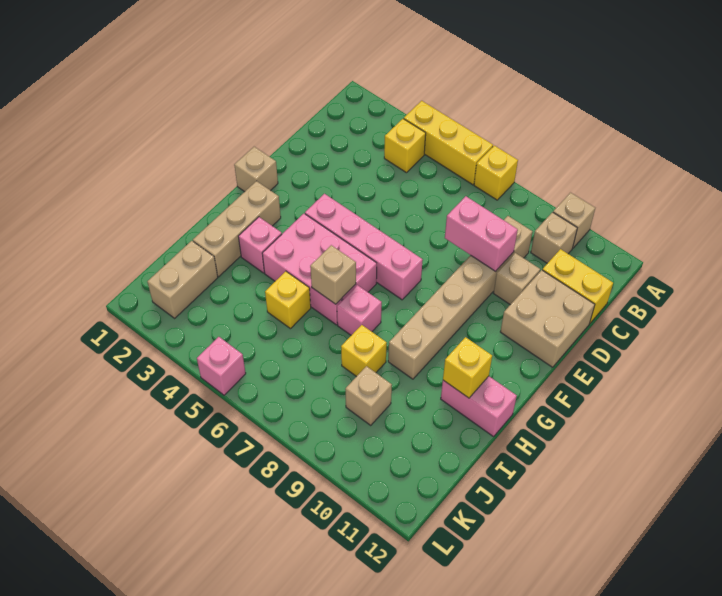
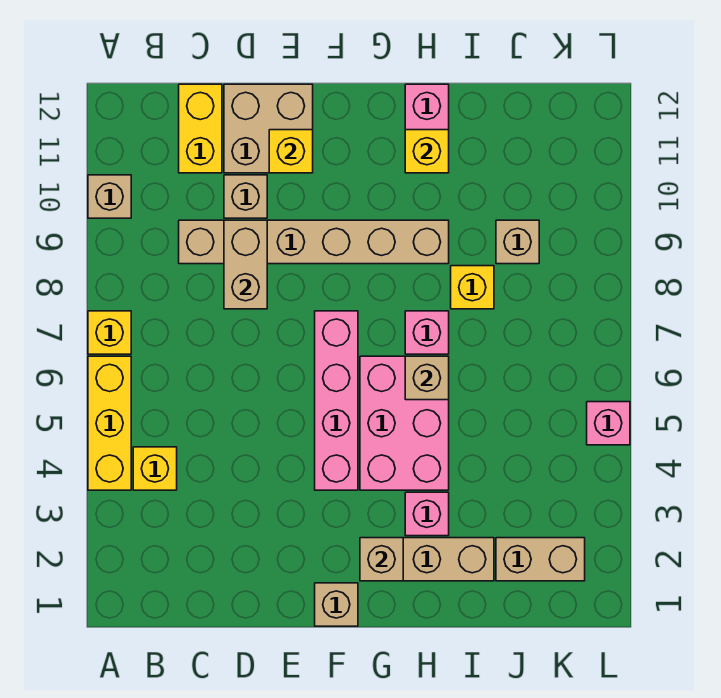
tan brick B10 level 1 -> tan brick G2 level 2
pink brick D8:D9 level 2 -> tan brick D8:D9 level 2
yellow brick I5 level 1 -> yellow brick E11 level 2

